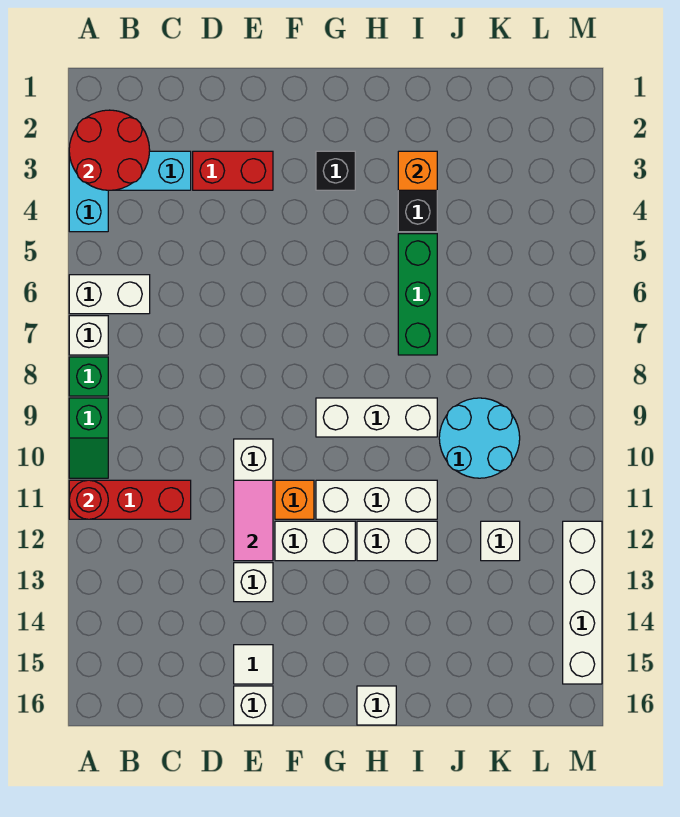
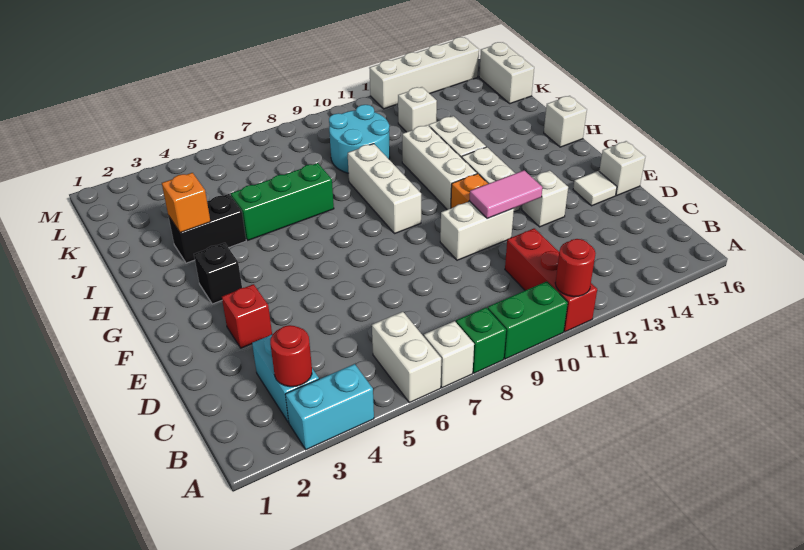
red round brick A2:B3 level 2 -> red round brick B3 level 2
green slope A9:A10 level 1 top 9 -> green brick A9:A10 level 1
red brick D3:E3 level 1 -> red brick E3 level 1
none -> white brick K16:L16 level 1

